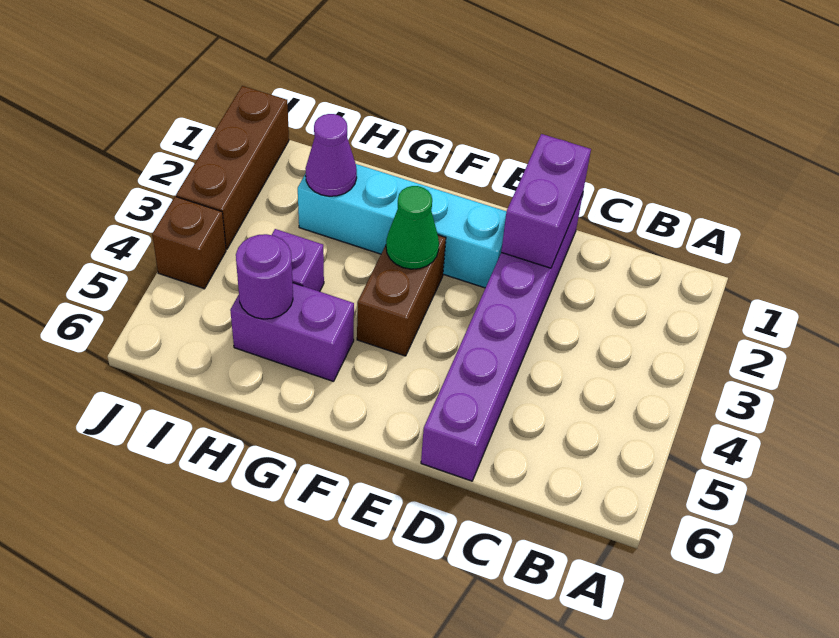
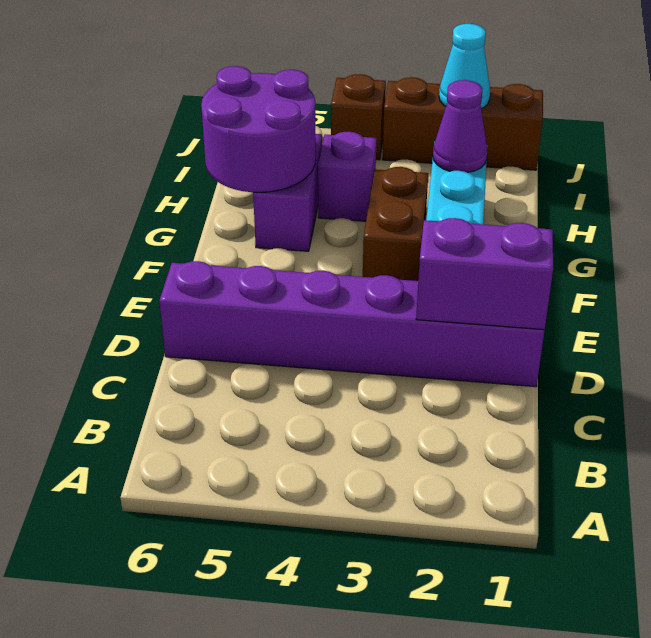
brown brick F3:F4 level 1 -> brown brick F3:G3 level 1
green cone F3 level 2 -> none
purple round brick H5 level 2 -> purple round brick G5:H6 level 2
none -> cyan cone J2 level 2

